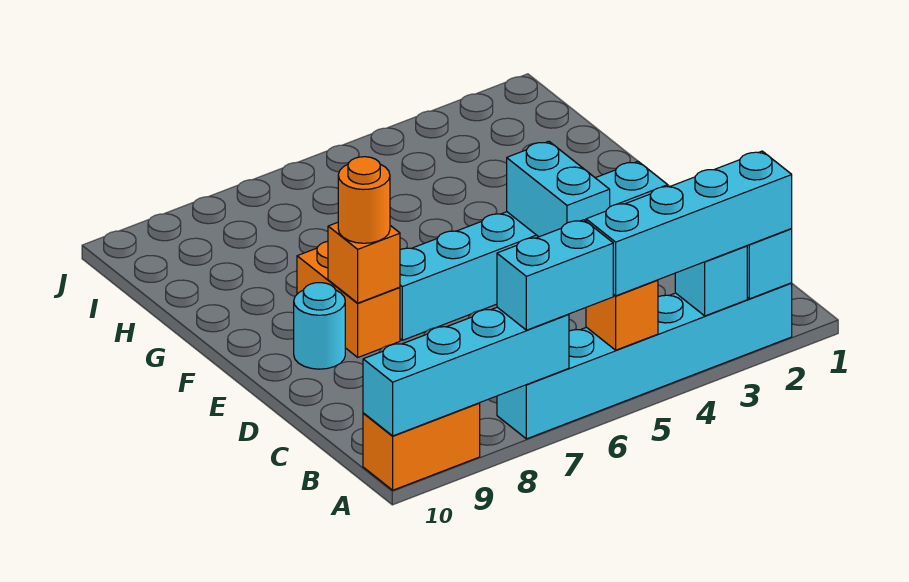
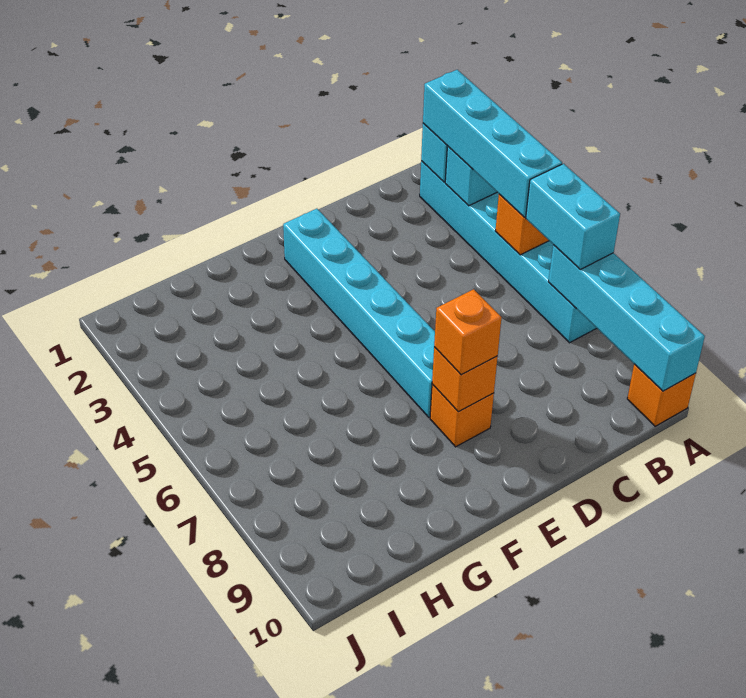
orange brick A9:A10 level 1 -> orange brick A10 level 1
cyan brick D4:E4 level 2 -> none
orange brick E8:F8 level 1 -> orange brick E8 level 1
orange round brick E8 level 3 -> orange brick E8 level 3
cyan round brick E9 level 1 -> none

